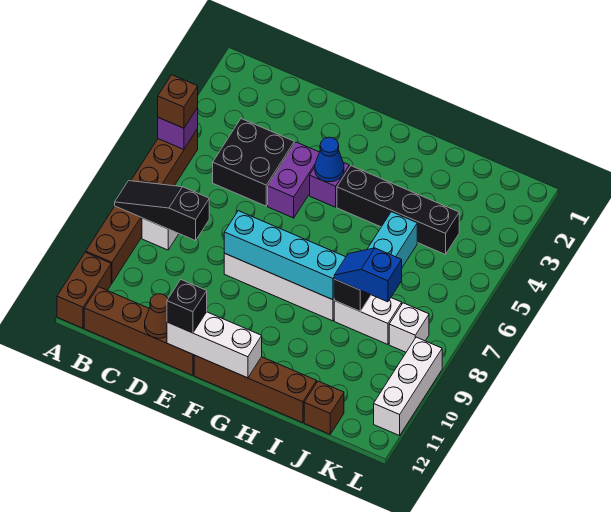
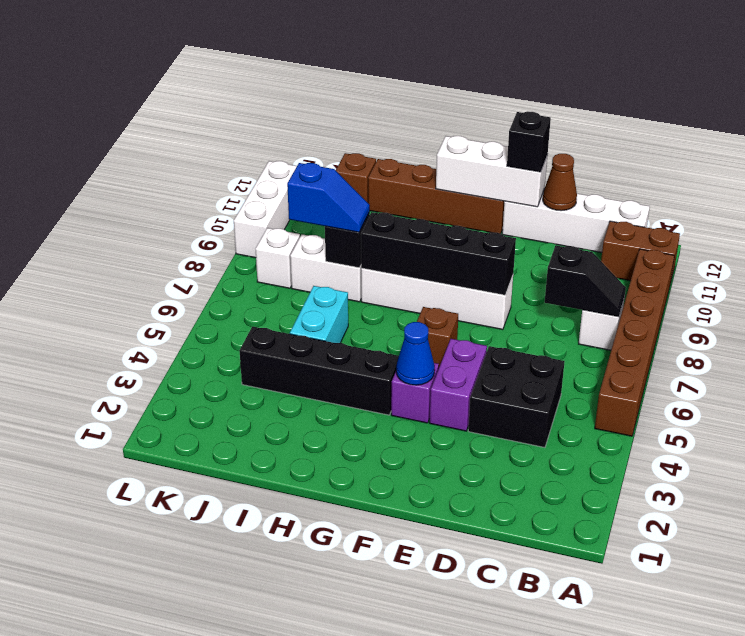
purple brick A5 level 2 -> none
brown brick A5 level 3 -> brown brick F6 level 1
black slope A8:C8 level 2 top C -> black slope B8:C8 level 2 top C
brown brick A11:A12 level 1 -> brown brick A11:B11 level 1
brown brick B12:E12 level 1 -> white brick B12:E12 level 1
cyan brick E8:H8 level 2 -> black brick E8:H8 level 2

